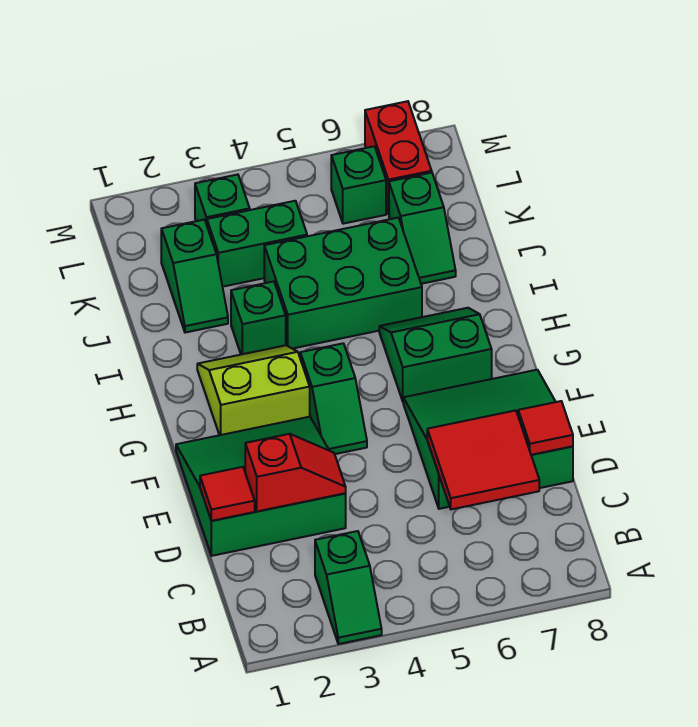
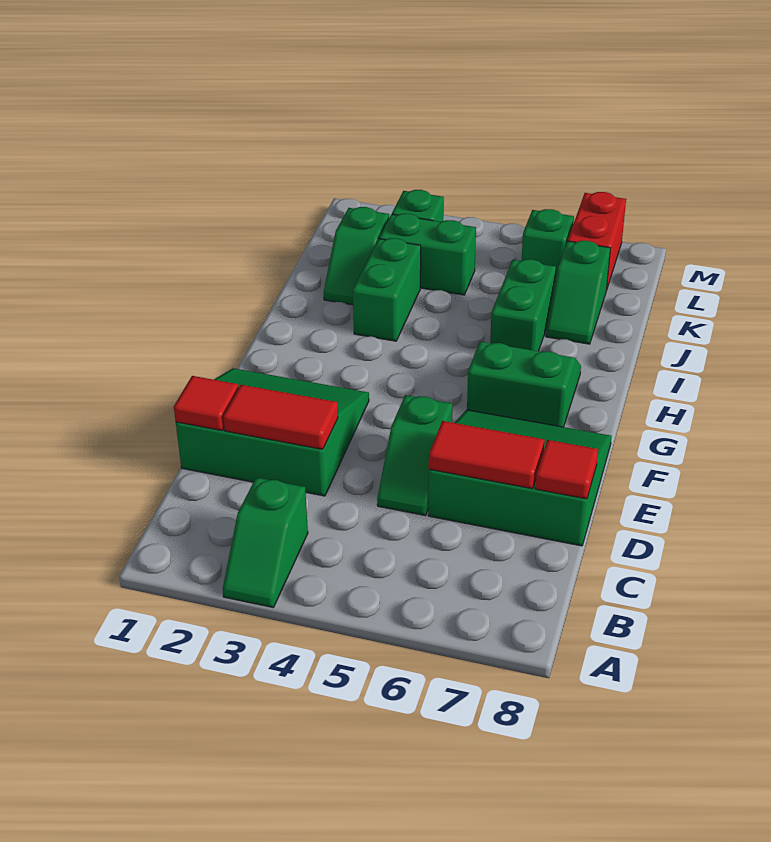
red tile C6:D7 level 2 -> red tile D6:D7 level 2
red slope D2:D3 level 2 top 2 -> red tile D2:D3 level 2
green slope F4:G4 level 1 top G -> green slope D5:E5 level 1 top E
lime slope G2:H3 level 1 top G -> none
green brick I3 level 1 -> green brick I3:J3 level 1
green brick I4:J6 level 1 -> green brick I6:J6 level 1

